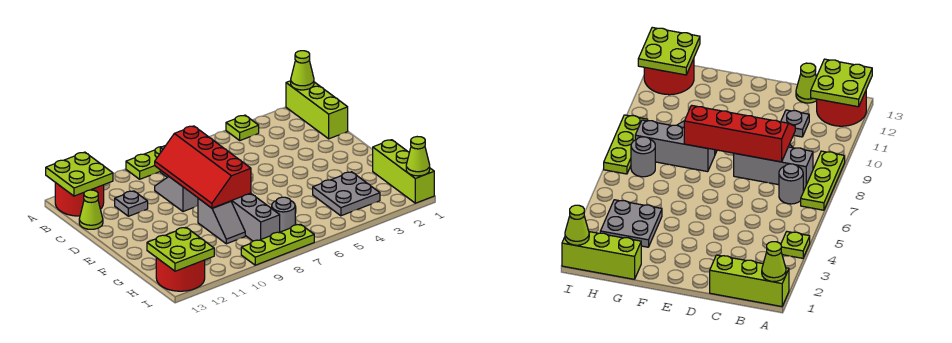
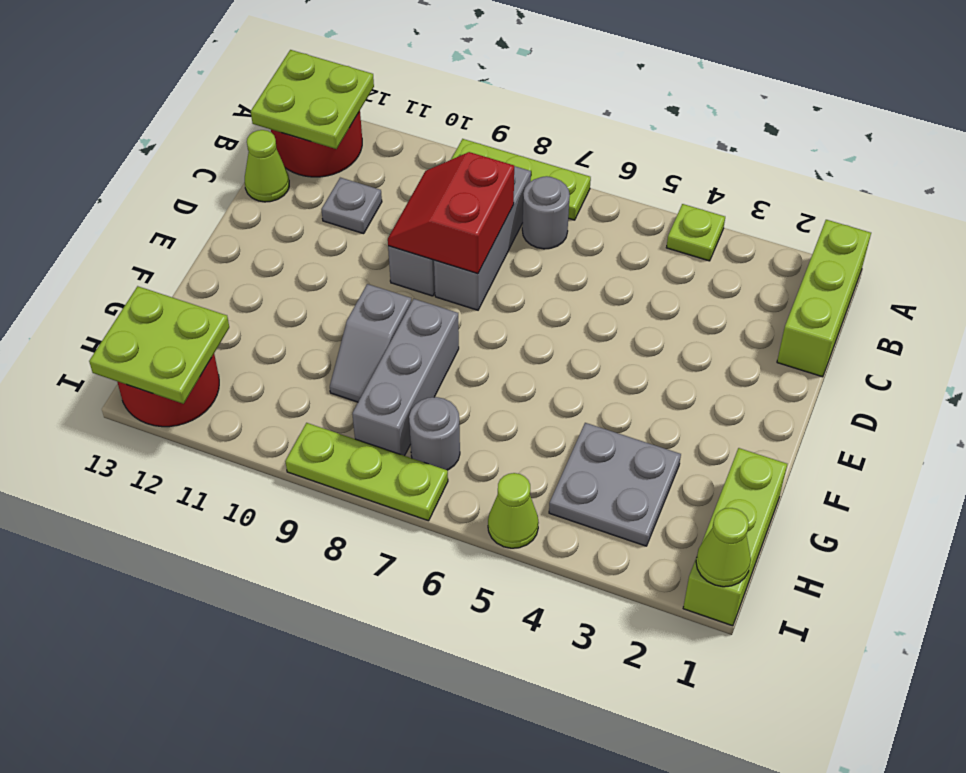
lime cone A1 level 2 -> lime cone I5 level 1
red slope C8:F9 level 2 top 8 -> red slope C8:D9 level 2 top 8

